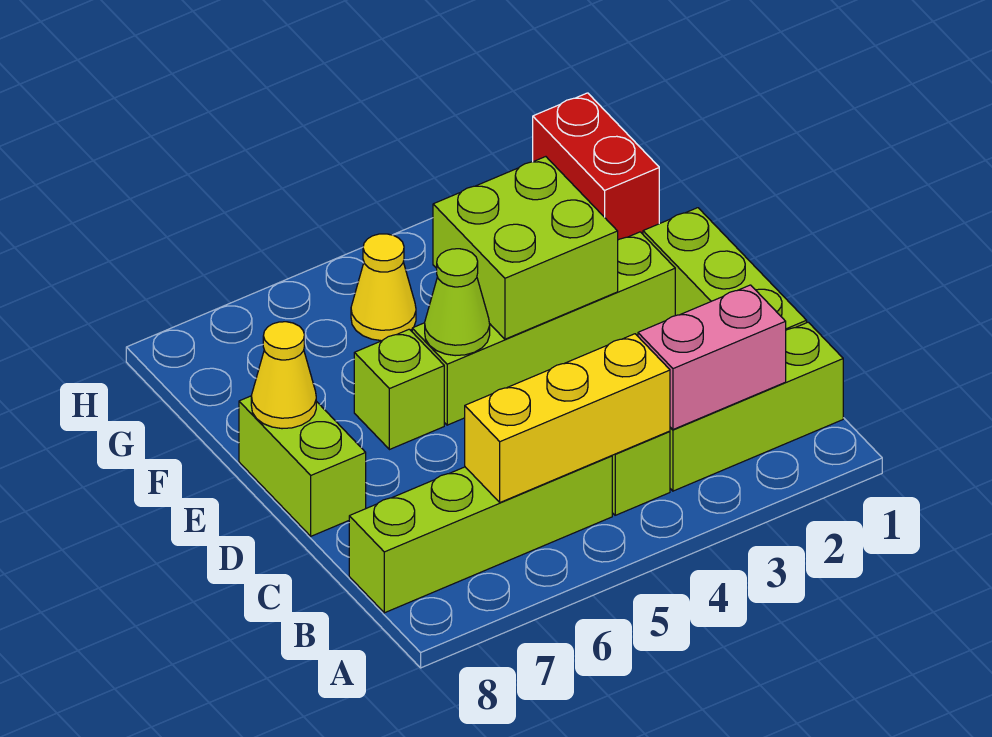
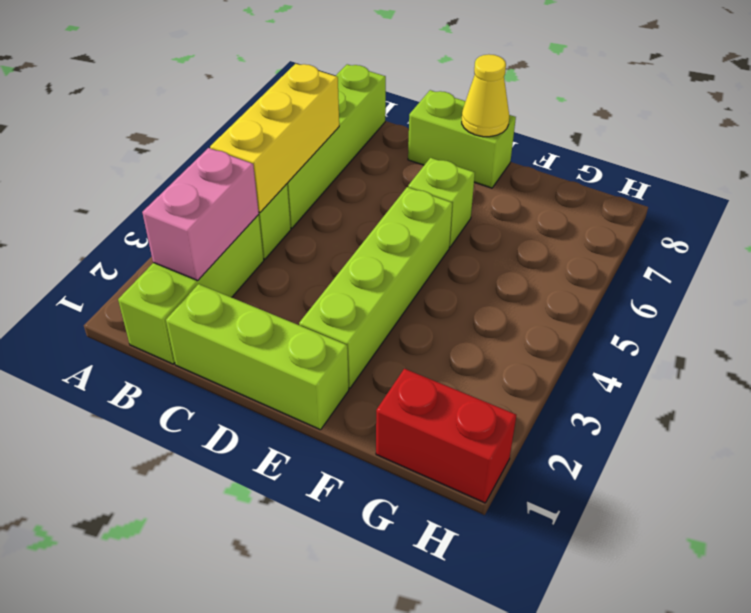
lime brick E3:F4 level 2 -> none
lime cone E5 level 2 -> none
yellow cone G5 level 1 -> none

